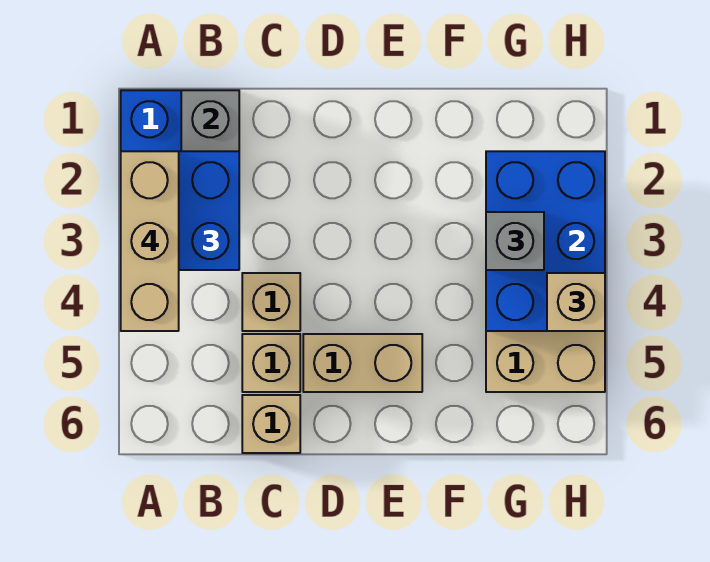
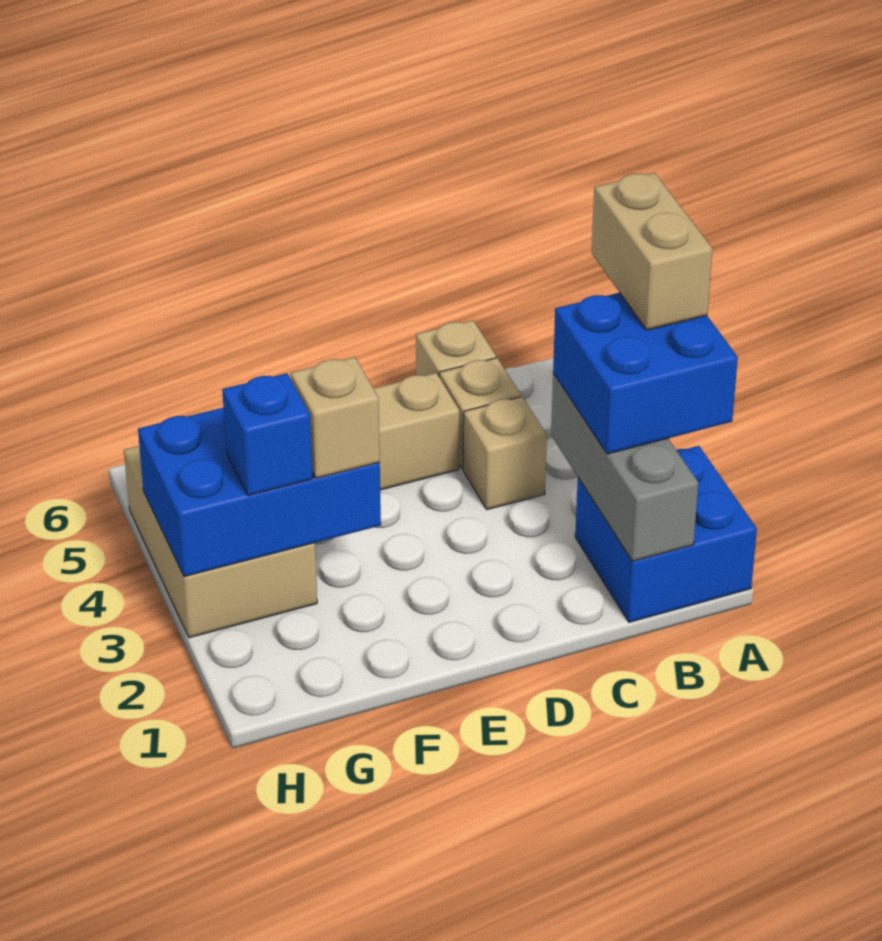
tan brick A2:A4 level 4 -> tan brick A3:A4 level 4
blue brick G2:H4 level 2 -> blue brick F3:H4 level 2
grey brick G3 level 3 -> blue brick G3 level 3
tan brick H4 level 3 -> tan brick F3 level 3

